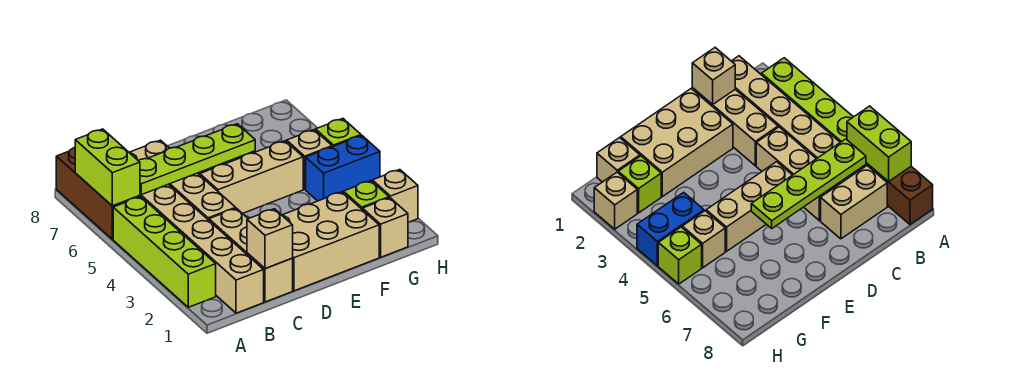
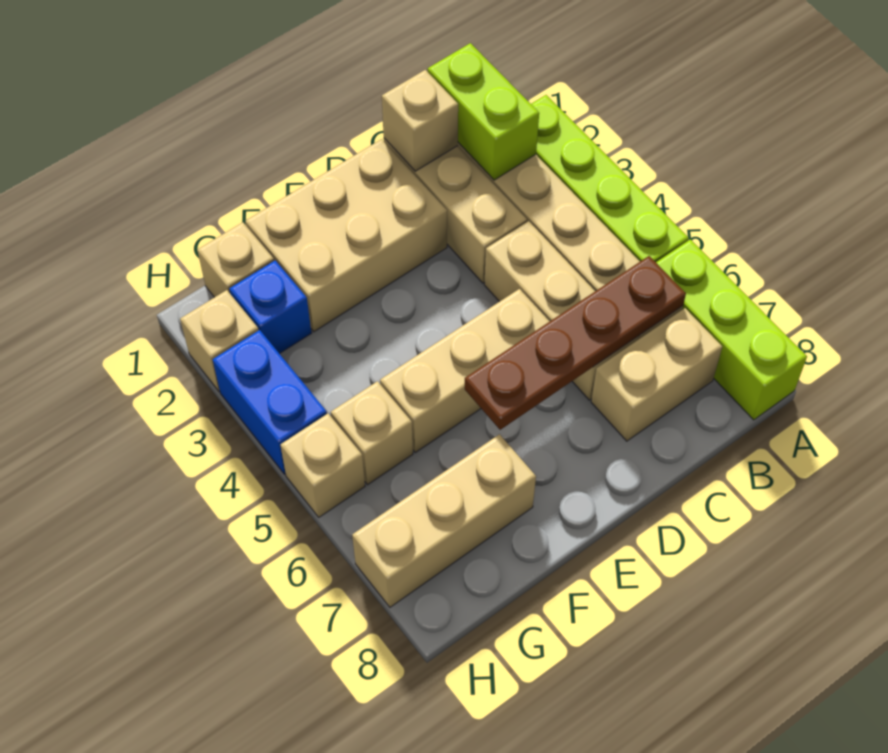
brown brick A6:A8 level 1 -> lime brick A6:A8 level 1
lime brick A6:A7 level 2 -> lime brick B1:B2 level 2
lime plate B6:E6 level 2 -> brown plate B6:E6 level 2
none -> tan brick F7:H7 level 1
lime brick G2 level 1 -> blue brick G2 level 1
blue brick G4:H4 level 1 -> blue brick H3:H4 level 1
lime brick H5 level 1 -> tan brick H5 level 1

